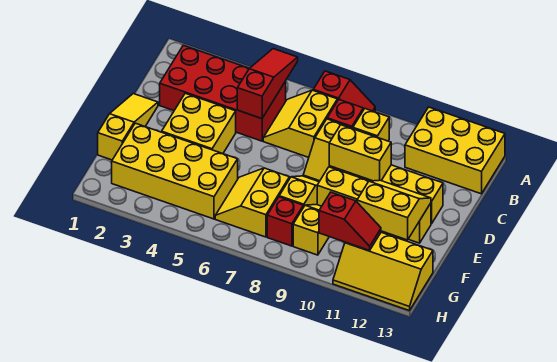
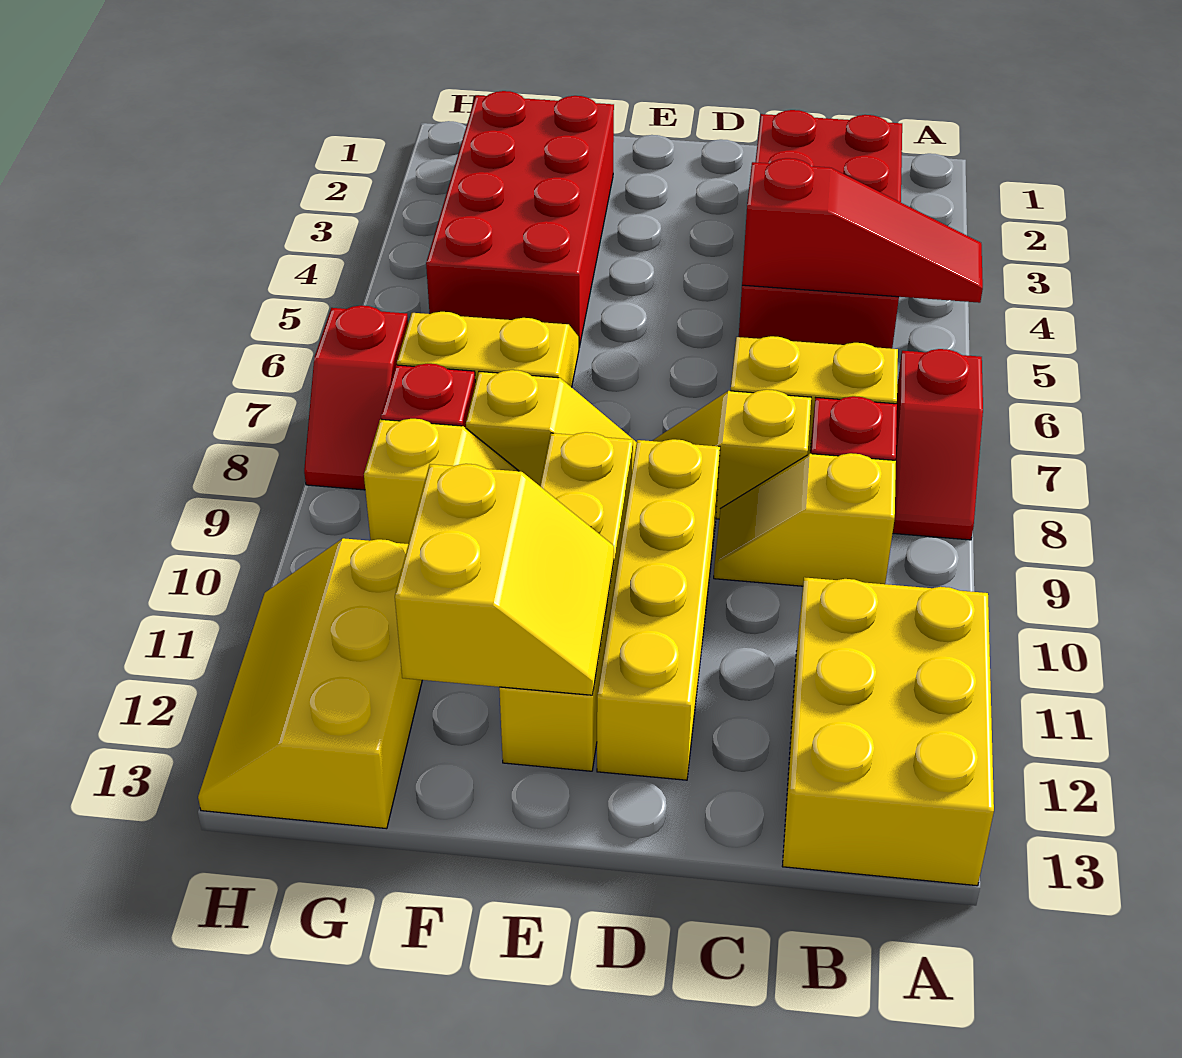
yellow slope D1:F1 level 1 top F -> none
yellow brick D3:E4 level 1 -> none
yellow brick D9:D10 level 2 -> none
yellow brick F2:G5 level 1 -> red brick F2:G5 level 1
red slope G10:G11 level 2 top 10 -> red slope H7:H8 level 1 top 7

